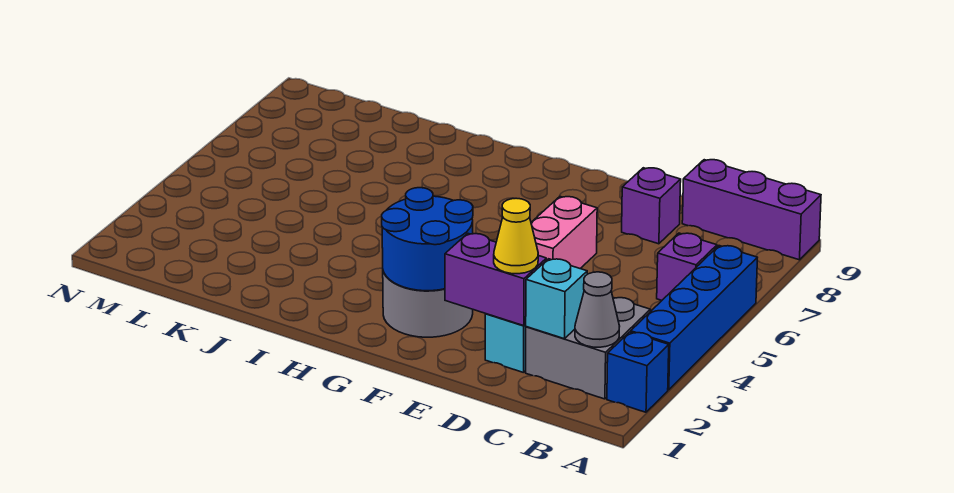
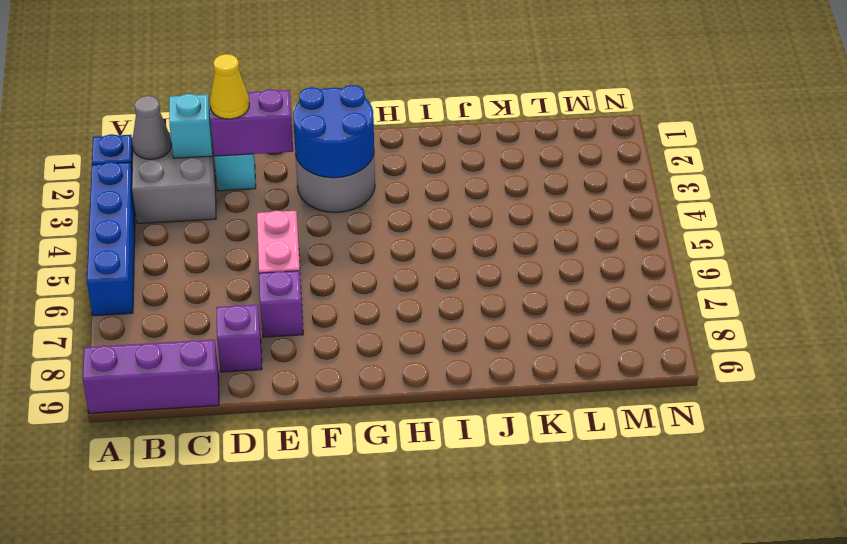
purple brick B6 level 1 -> purple brick E7 level 1

